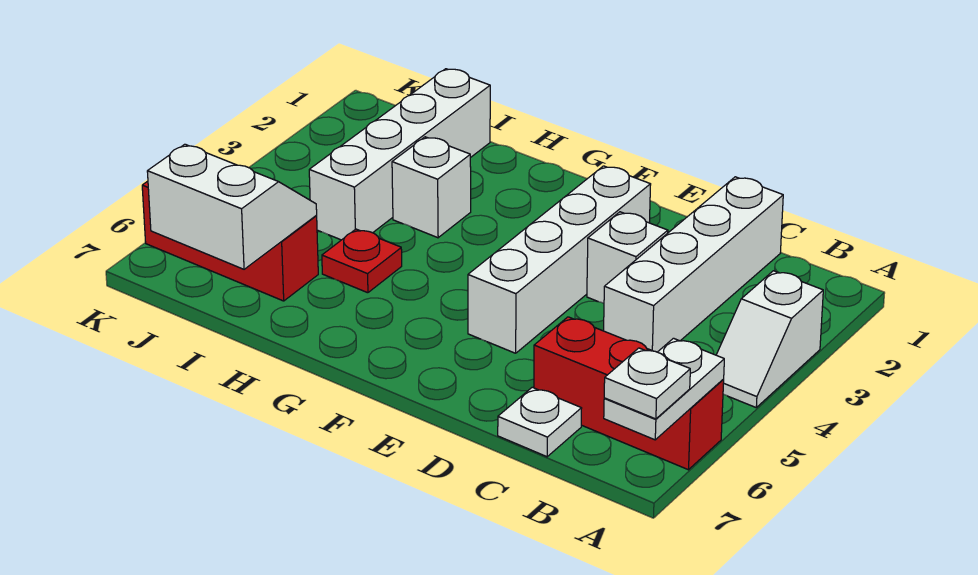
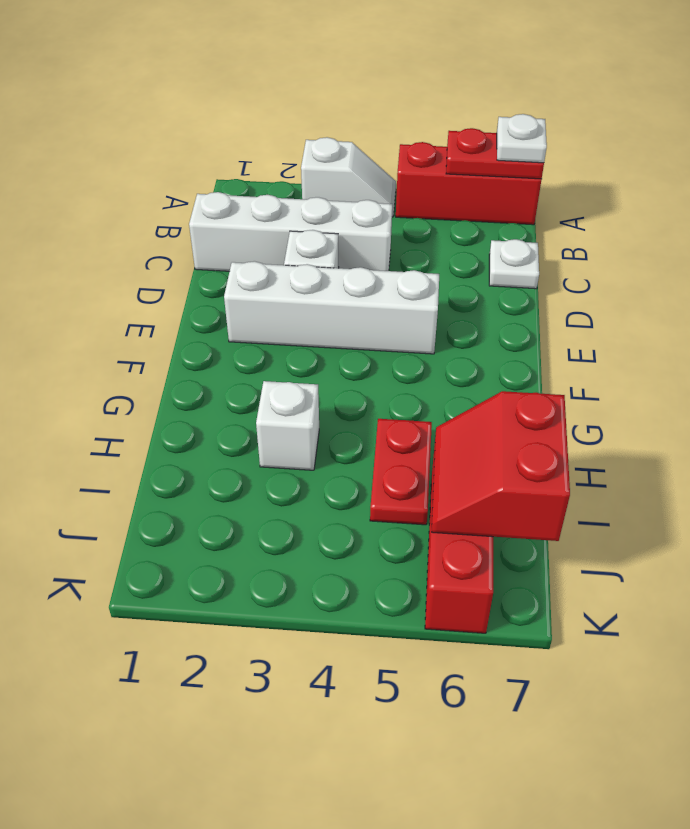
red brick A6:C6 level 1 -> red brick A5:A7 level 1
white plate A6:A7 level 2 -> red plate A6:A7 level 2
red plate H5 level 1 -> red plate H5:I5 level 1
white brick I1:I4 level 1 -> none
white slope I6:J7 level 2 top 7 -> red slope I6:J7 level 2 top 7

